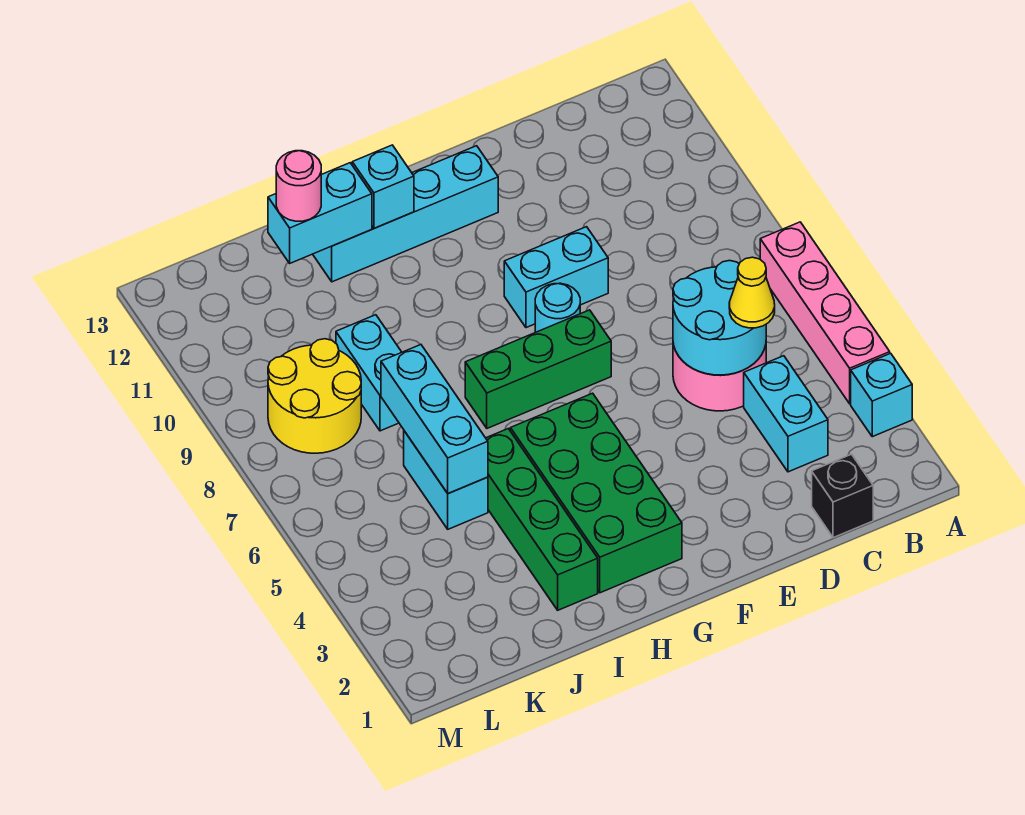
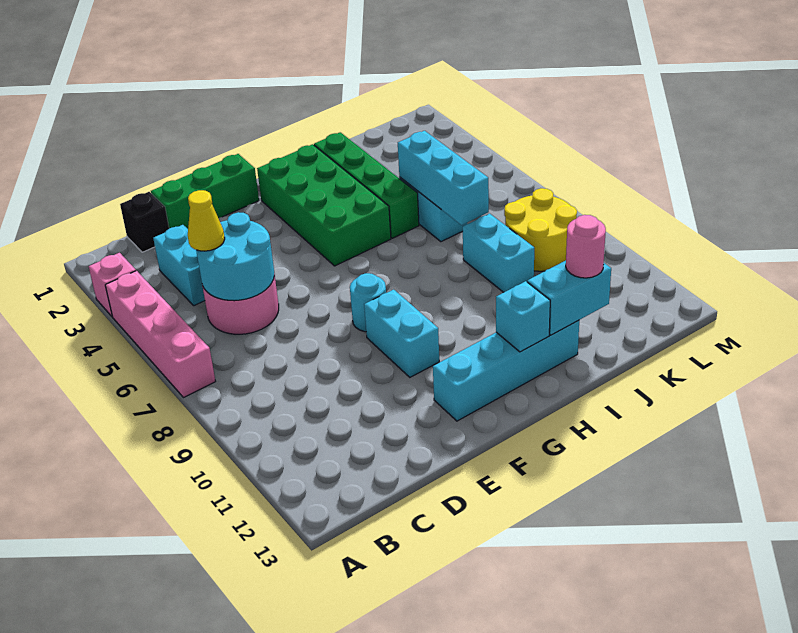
cyan brick A3 level 1 -> pink brick A3 level 1
cyan brick E9:F9 level 1 -> cyan brick F9:F10 level 1
green brick F7:H7 level 1 -> green brick D1:F1 level 1

